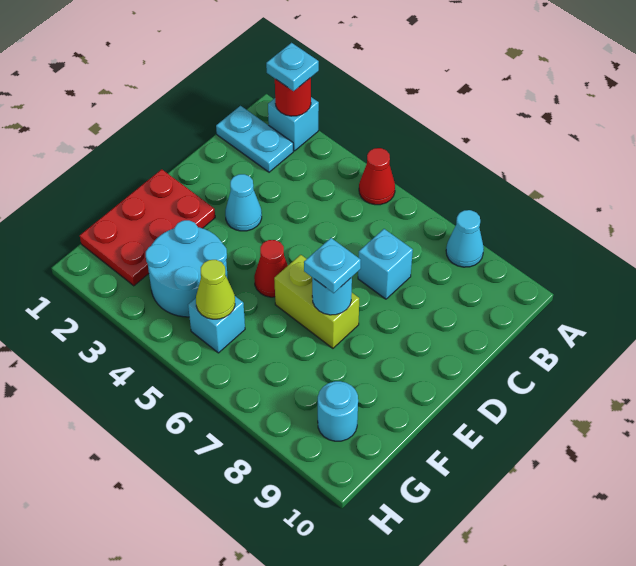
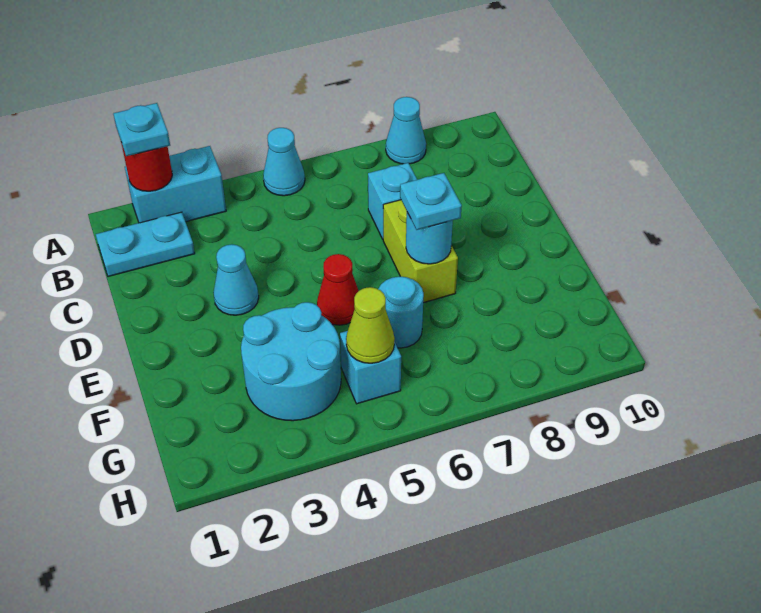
cyan brick A2 level 1 -> cyan brick A2:A3 level 1
red cone A5 level 1 -> cyan cone A5 level 1
red plate E1:G2 level 1 -> none
lime brick E6:E7 level 1 -> lime brick D7:E7 level 1
cyan round brick G9 level 1 -> cyan round brick F6 level 1

